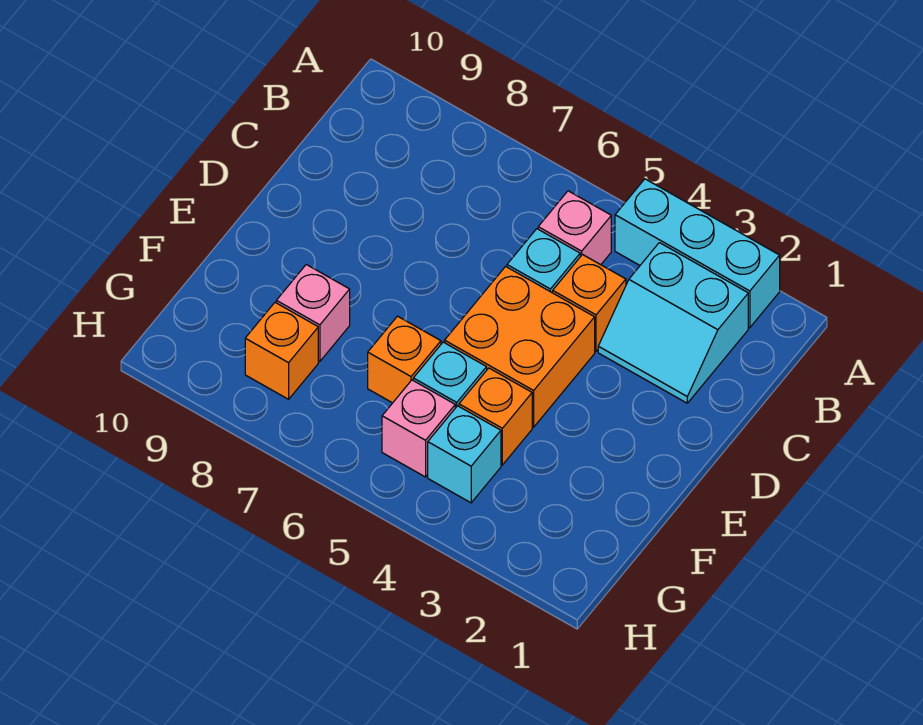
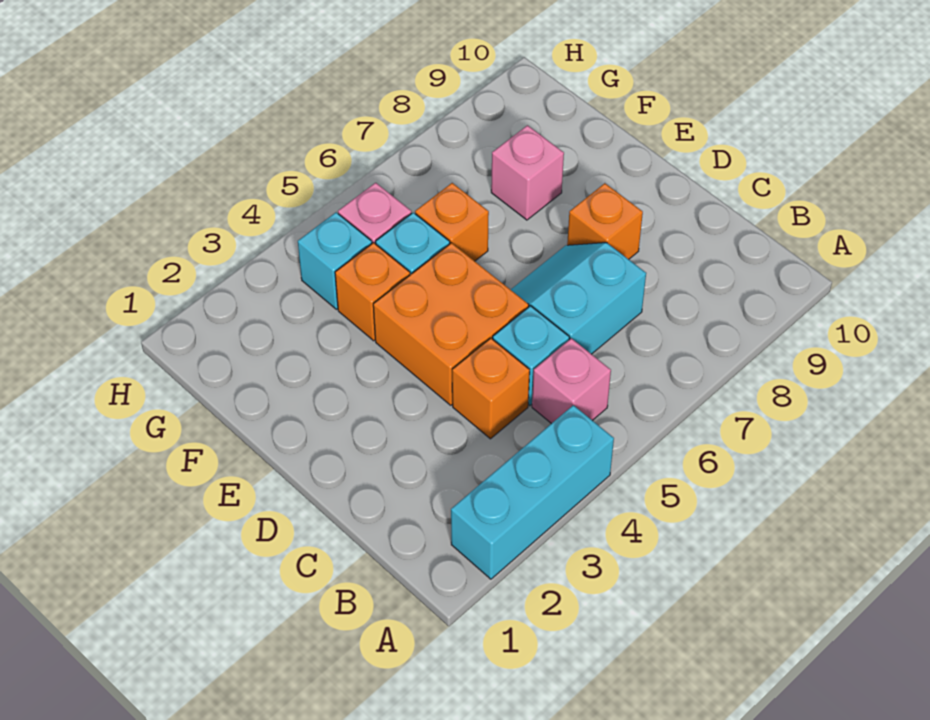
cyan slope B2:C3 level 1 top B -> cyan slope C6:D7 level 1 top C
orange brick G8 level 1 -> orange brick D8 level 1

